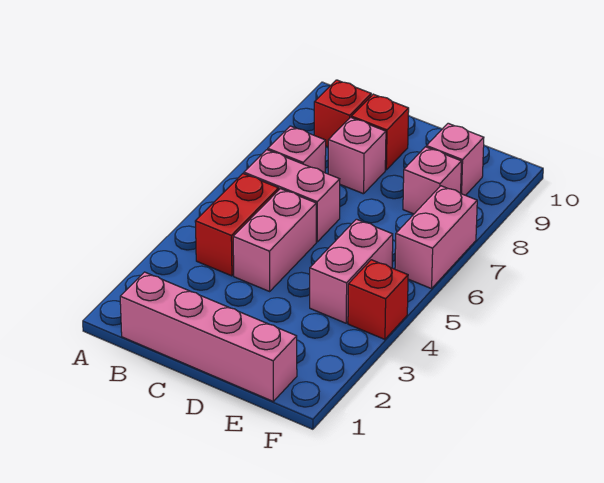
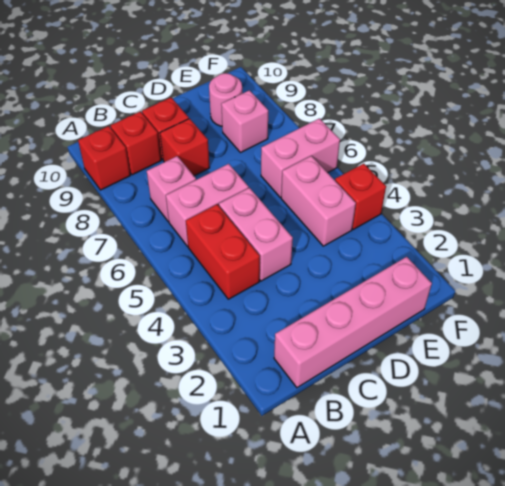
none -> red brick A9 level 1
pink brick C8 level 1 -> red brick C8 level 1
pink brick E9 level 1 -> pink round brick E9 level 1
pink brick F6:F7 level 1 -> pink brick E6:F6 level 1

